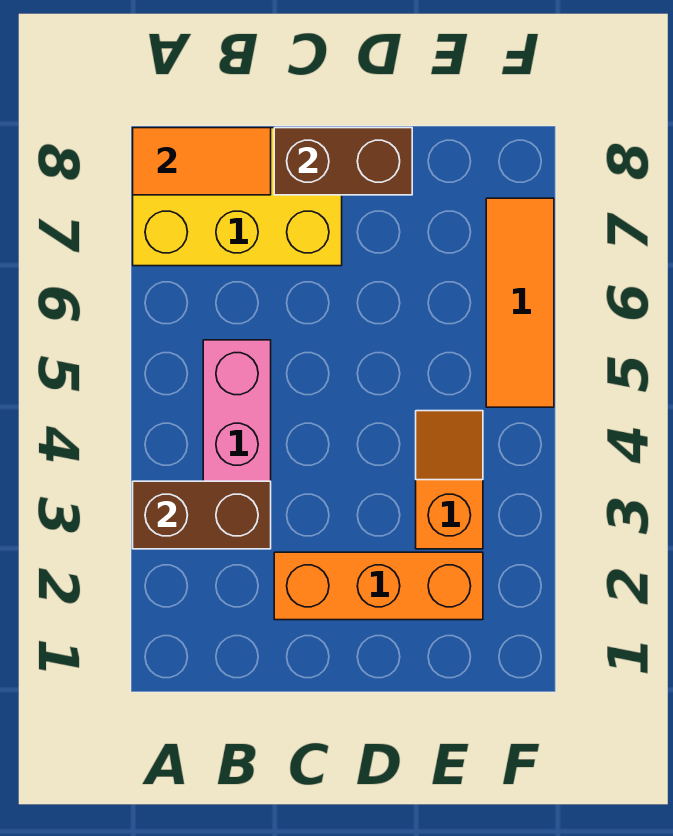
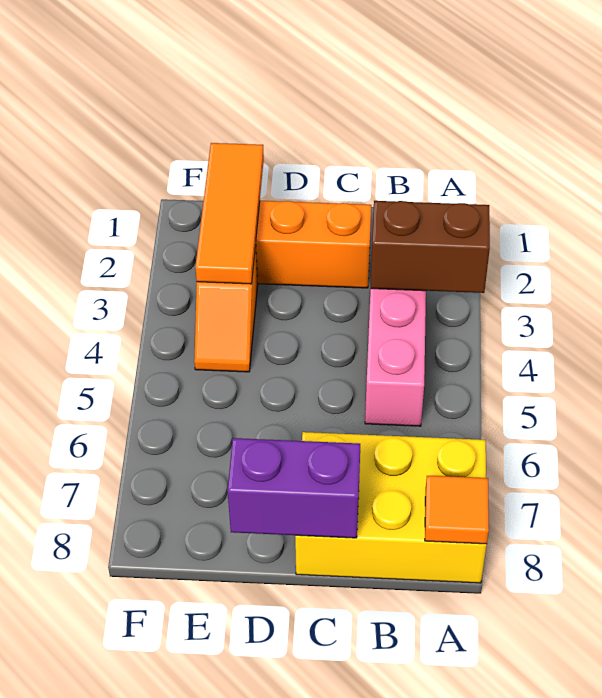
orange tile A8:B8 level 2 -> orange tile A8 level 2
brown brick C8:D8 level 2 -> purple brick C8:D8 level 2
orange tile F5:F7 level 1 -> orange tile E1:E3 level 2

